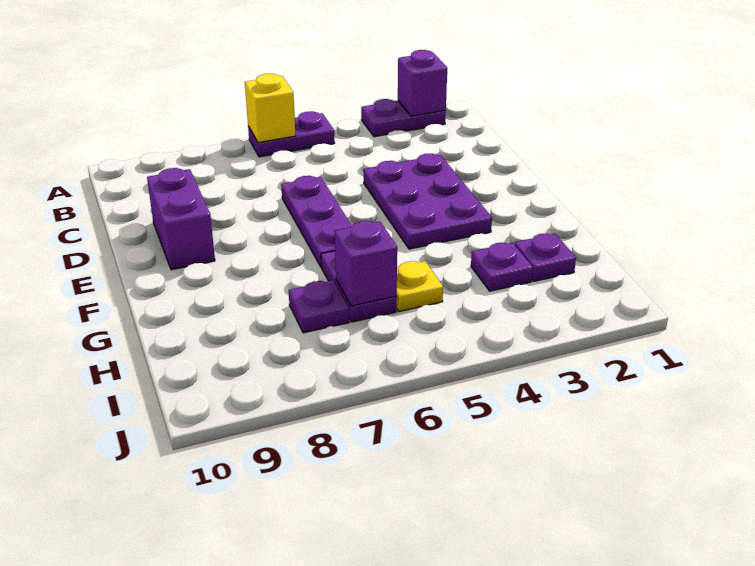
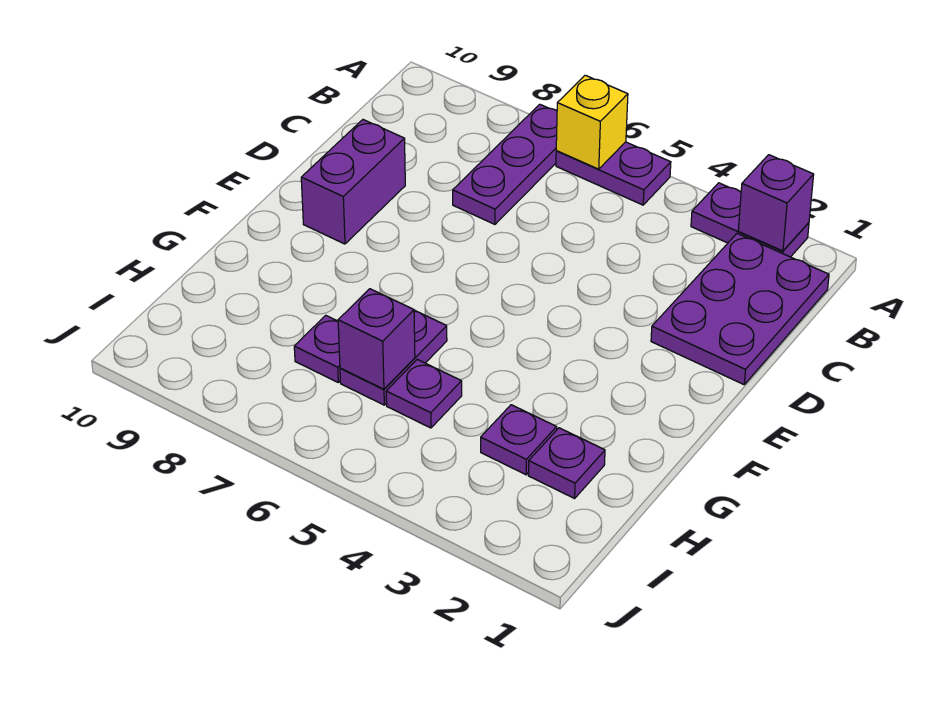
purple plate D3:F4 level 1 -> purple plate B1:D2 level 1
purple plate D6:F6 level 1 -> purple plate A7:C7 level 1
yellow plate H5 level 1 -> purple plate H5 level 1

